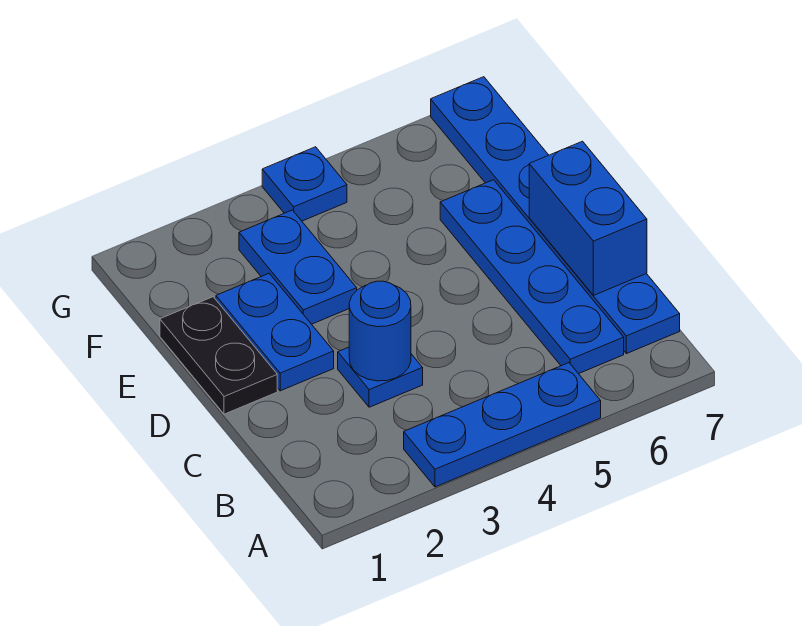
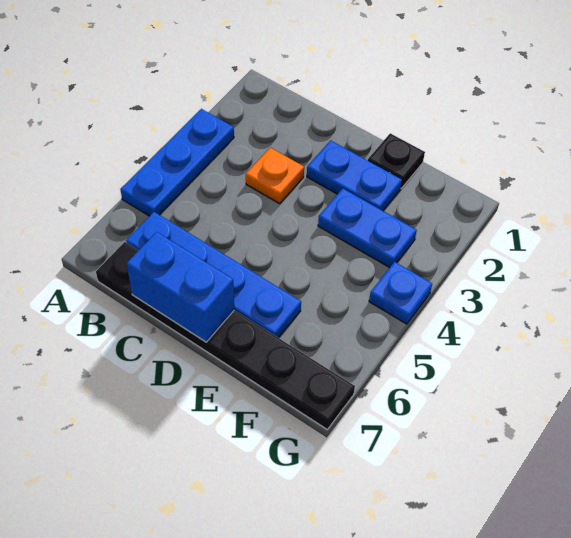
blue plate B7:G7 level 1 -> black plate B7:G7 level 1
blue plate C3 level 1 -> orange plate C3 level 1
blue round brick C3 level 2 -> none
black plate D1:E1 level 1 -> black plate E1 level 1

